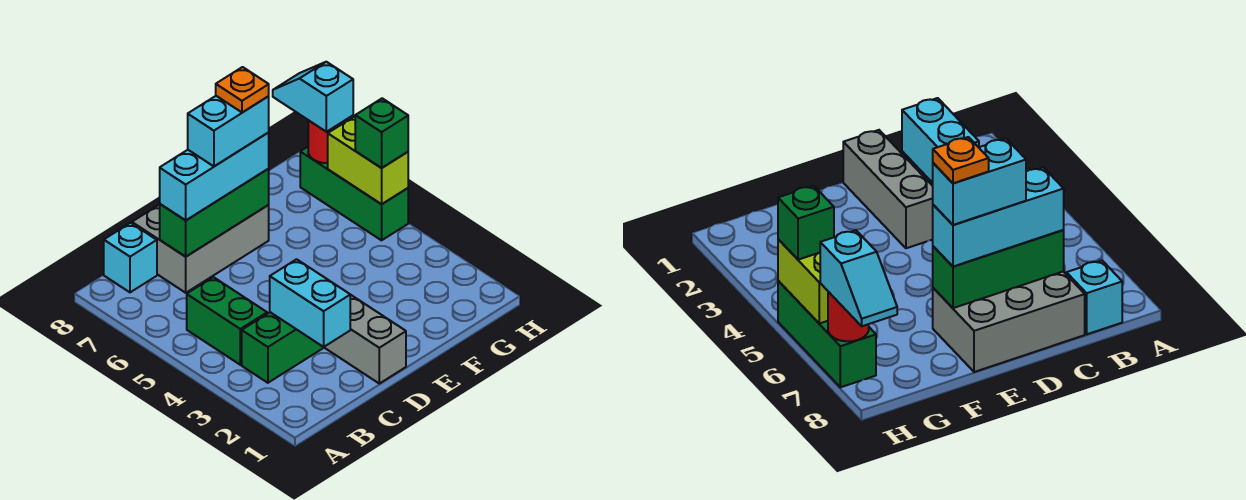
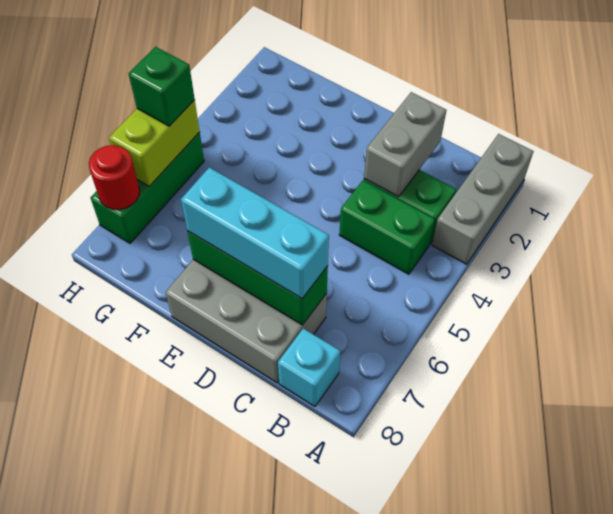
green brick B4:B5 level 1 -> green brick B4:C4 level 1
cyan brick C2:C3 level 2 -> grey brick C2:C3 level 2
grey brick D1:D3 level 1 -> grey brick A1:A3 level 1
cyan brick D7:E7 level 4 -> none
orange plate E7 level 5 -> none
cyan slope H7:H8 level 3 top 7 -> none

